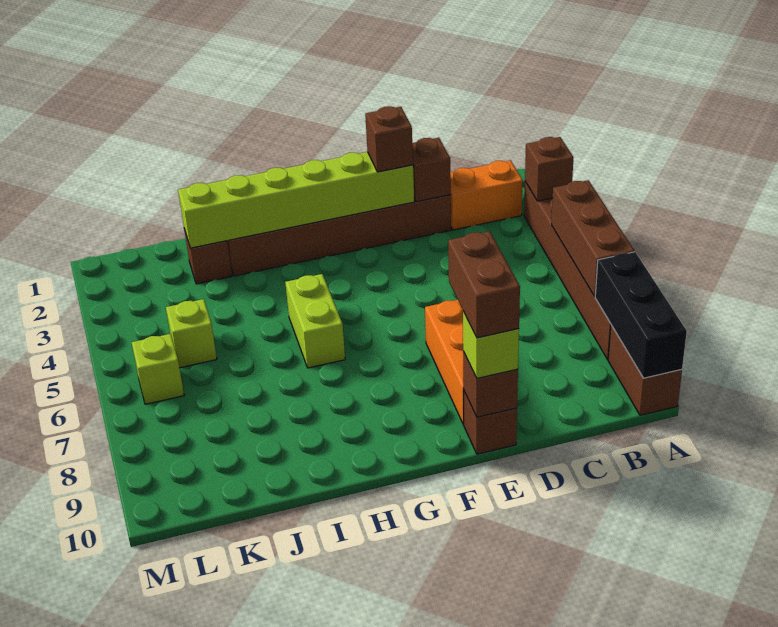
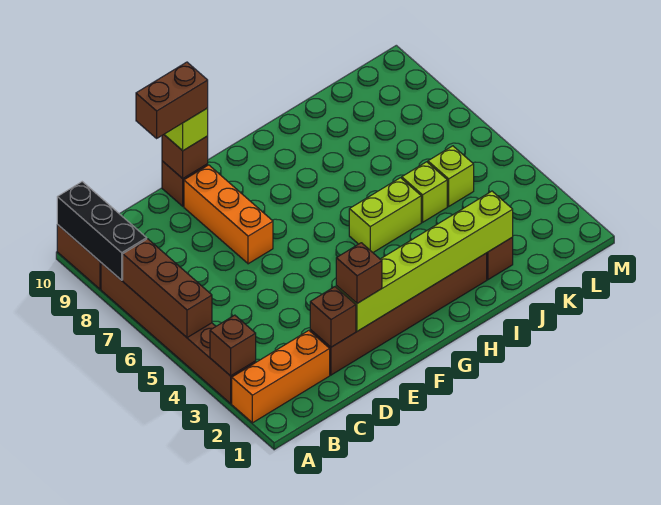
orange brick B2:C2 level 1 -> orange brick A2:C2 level 1
brown brick E9:E10 level 4 -> brown brick D10:E10 level 4
lime brick H5:H6 level 1 -> lime brick H5:I5 level 1
lime brick L6 level 1 -> lime brick J5 level 1

